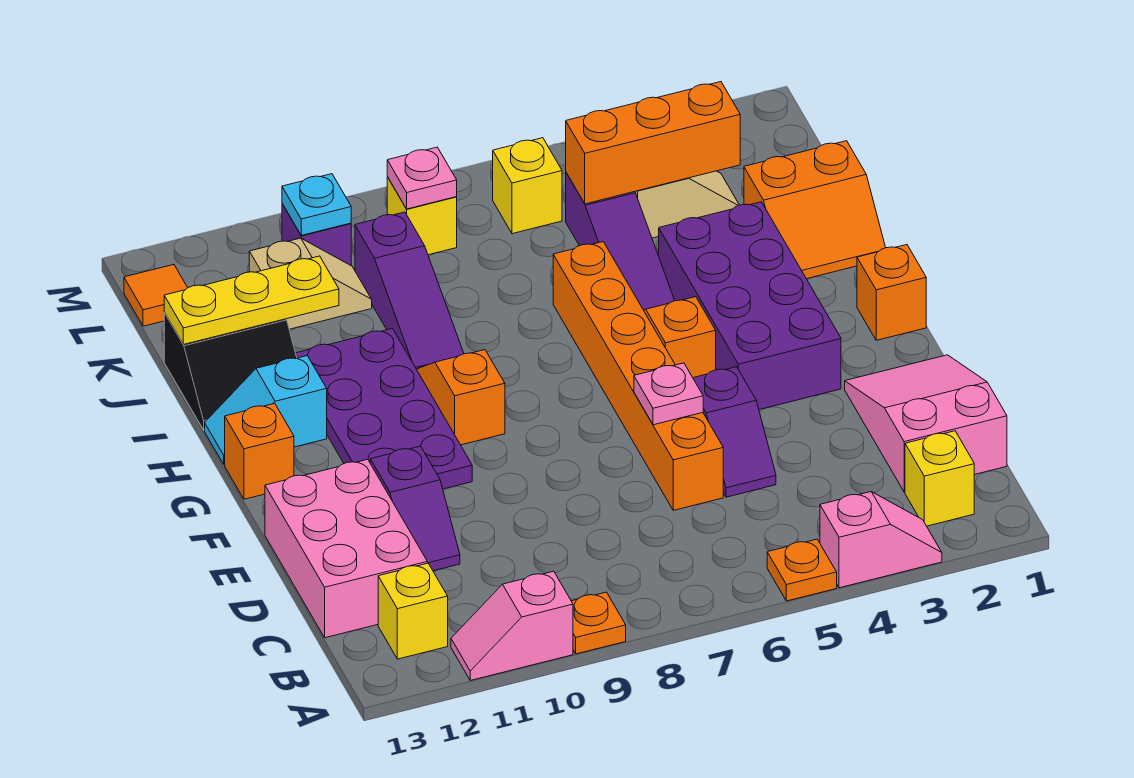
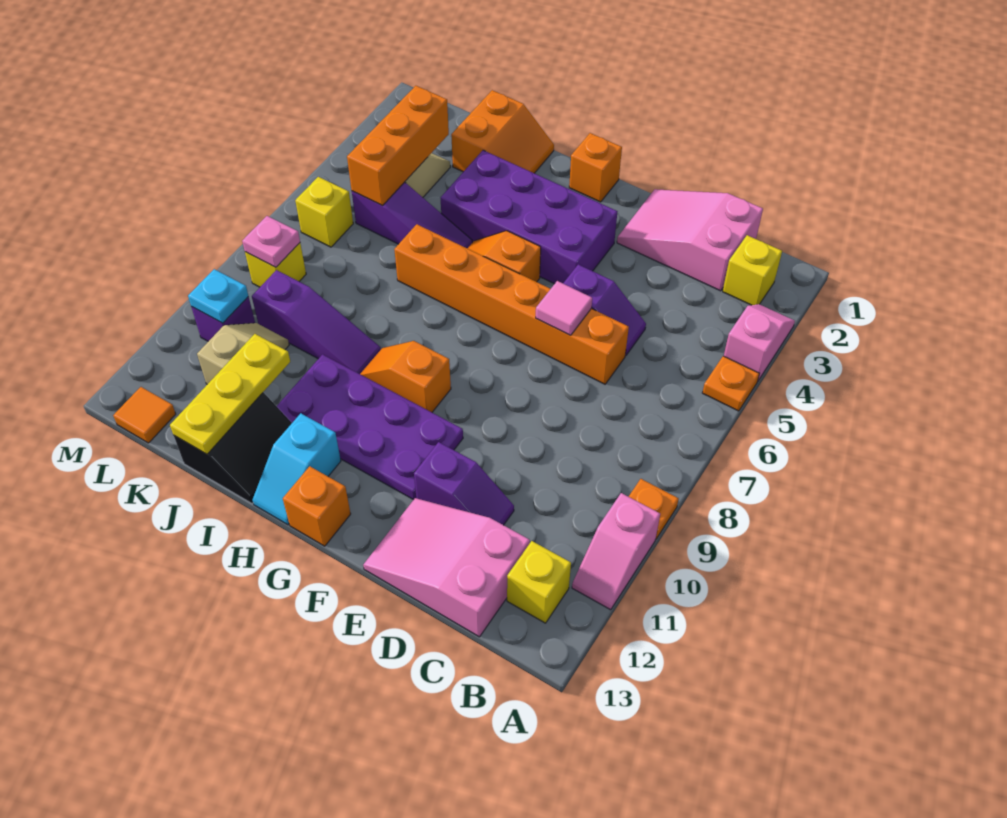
pink brick C12:E13 level 1 -> pink slope C12:E13 level 1 top C
pink plate E6 level 2 -> pink tile E6 level 2

